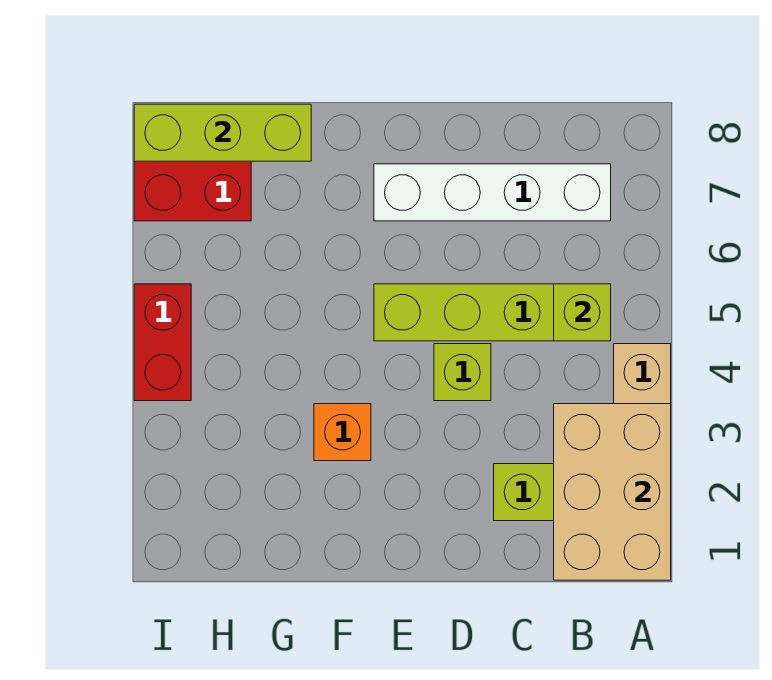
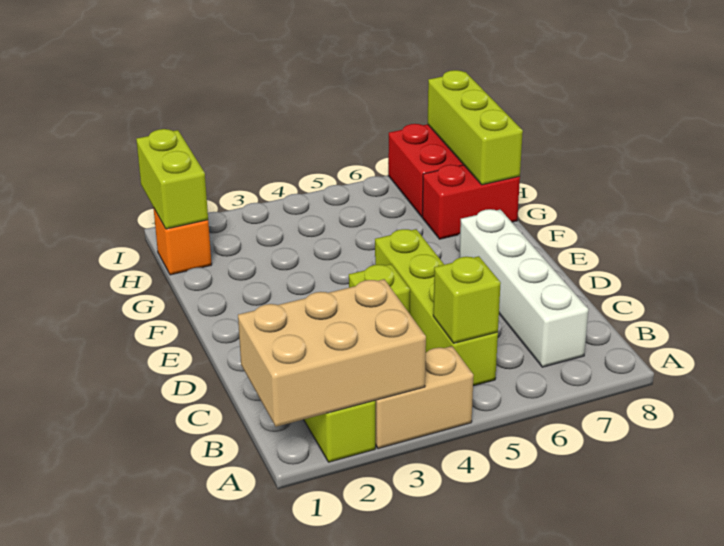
orange brick F3 level 1 -> orange brick H1 level 1
none -> lime brick H1:I1 level 2
red brick I4:I5 level 1 -> red brick G7:G8 level 1

